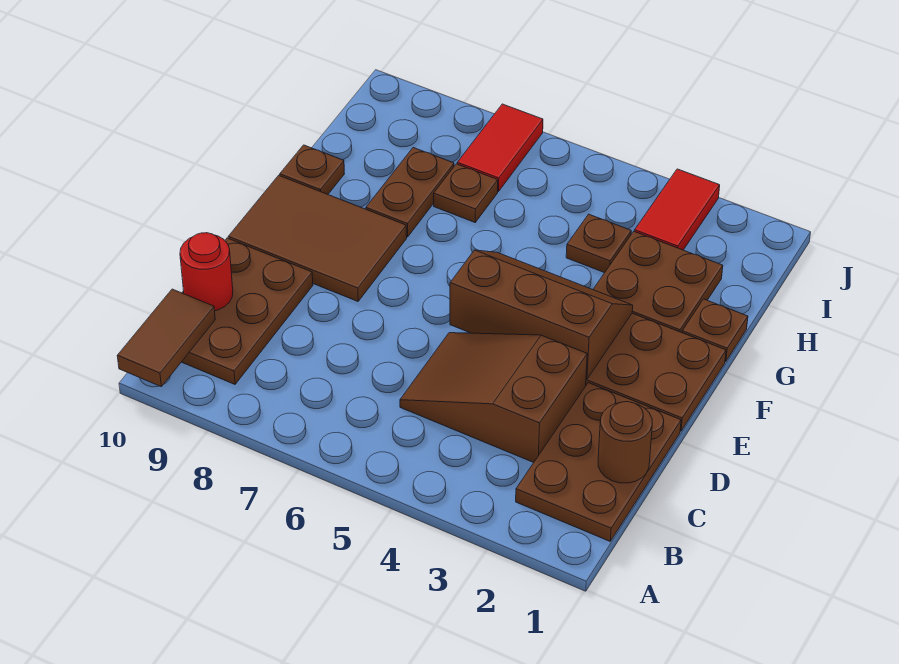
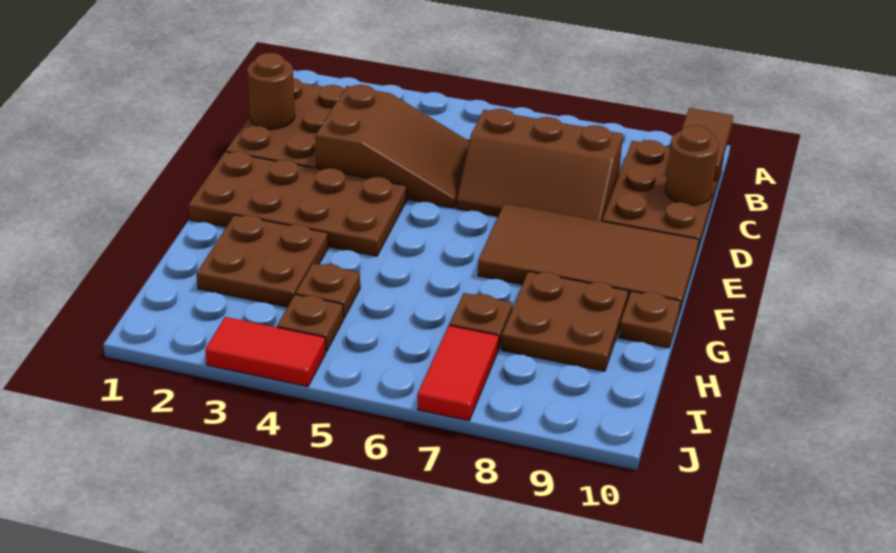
red round brick C10 level 2 -> brown round brick C10 level 2
brown slope E3:F5 level 2 top E -> brown slope C6:D8 level 1 top C
brown tile E8:F10 level 1 -> brown tile E7:F10 level 1
brown plate G1 level 1 -> brown plate I4 level 1
brown plate G8:H8 level 1 -> brown plate G8:H9 level 1
red tile I3:J3 level 1 -> red tile J3:J4 level 1

